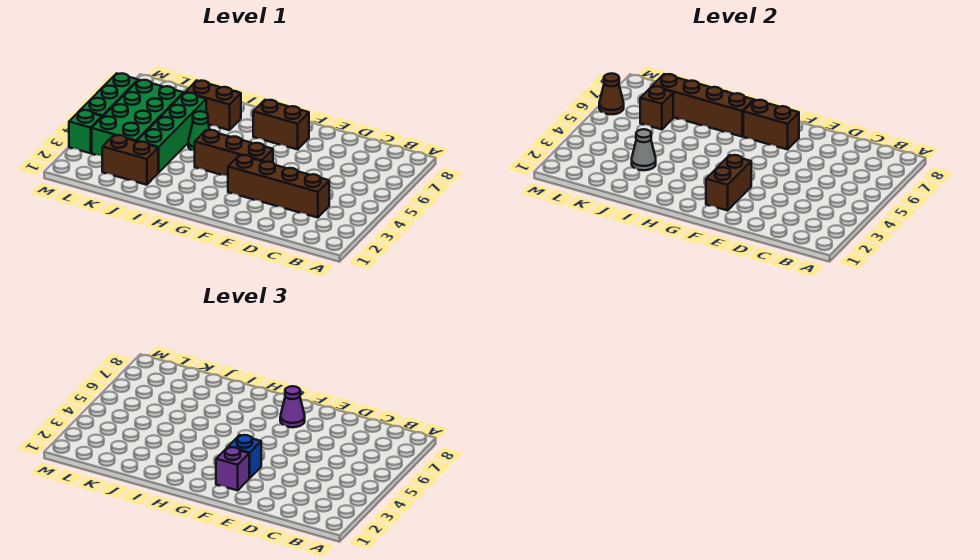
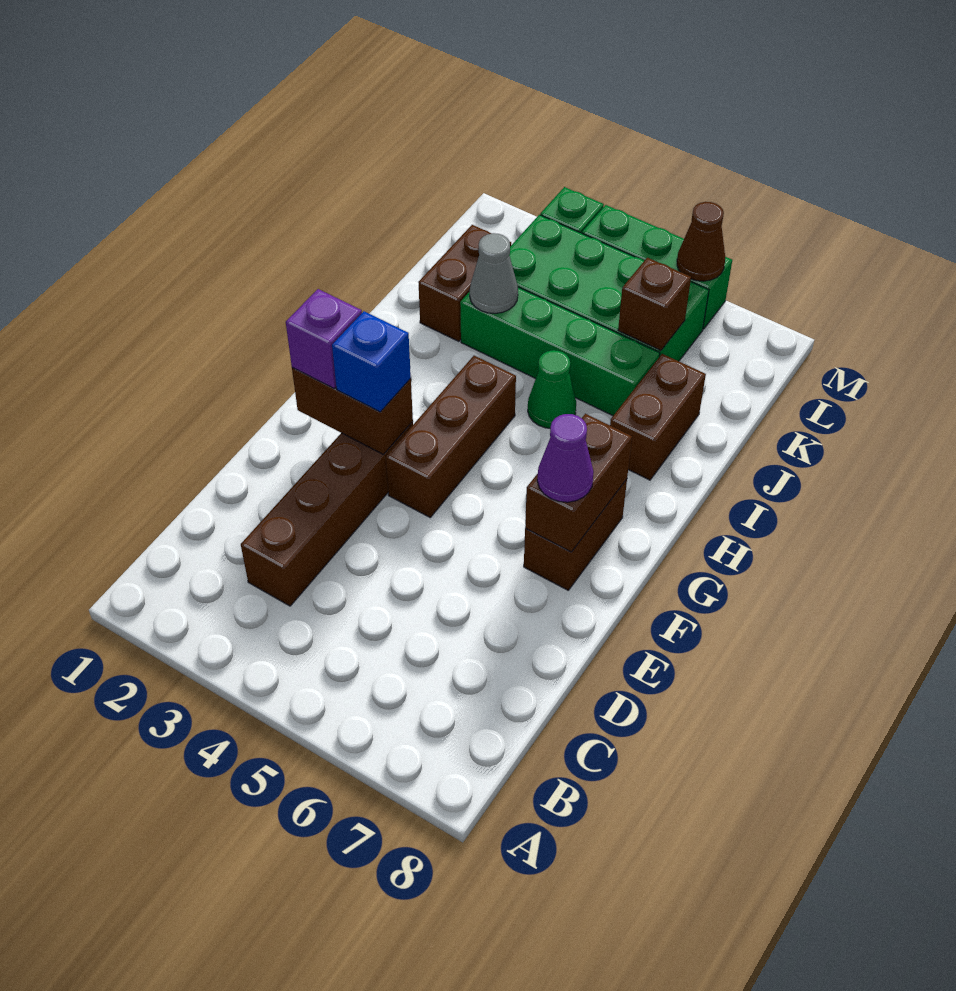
brown brick H7:K7 level 2 -> none

